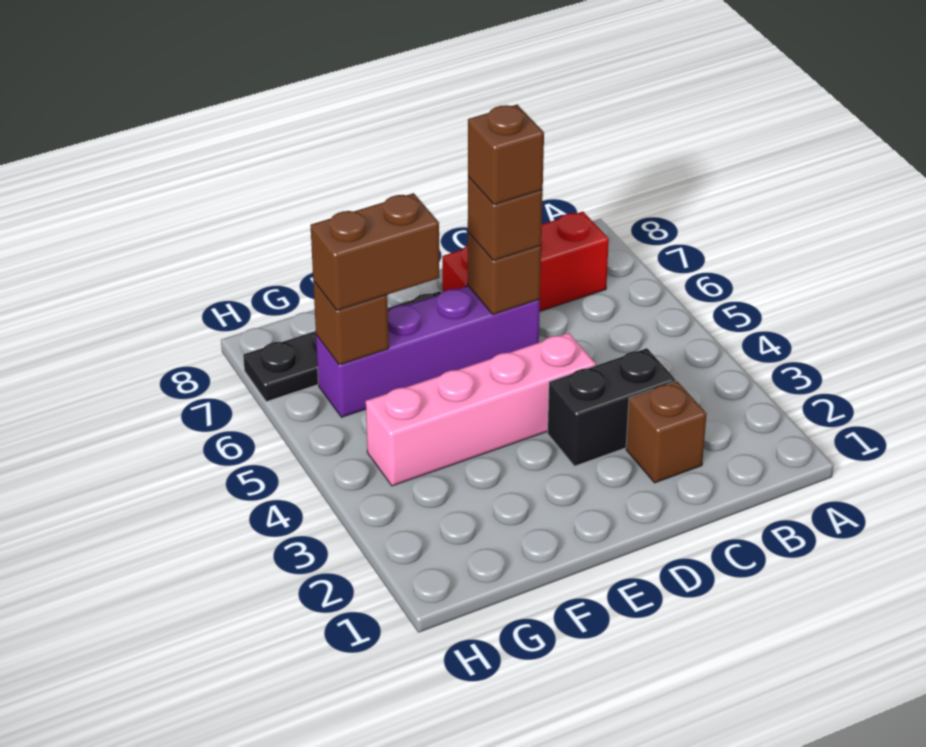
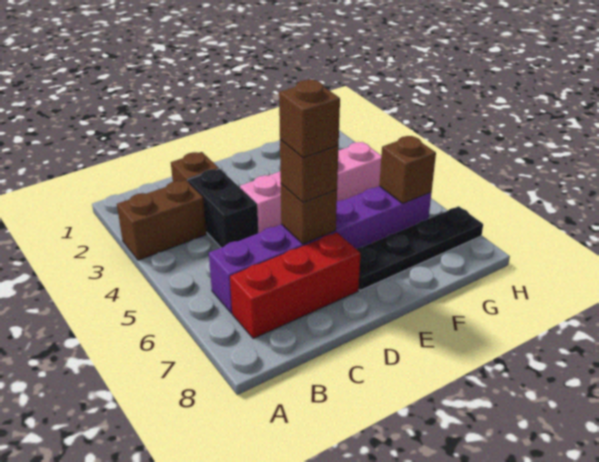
black brick C3:D3 level 1 -> black brick C3:C4 level 1
purple brick D6:G6 level 1 -> purple brick B6:G6 level 1
brown brick F6:G6 level 3 -> brown brick A3:B3 level 1

